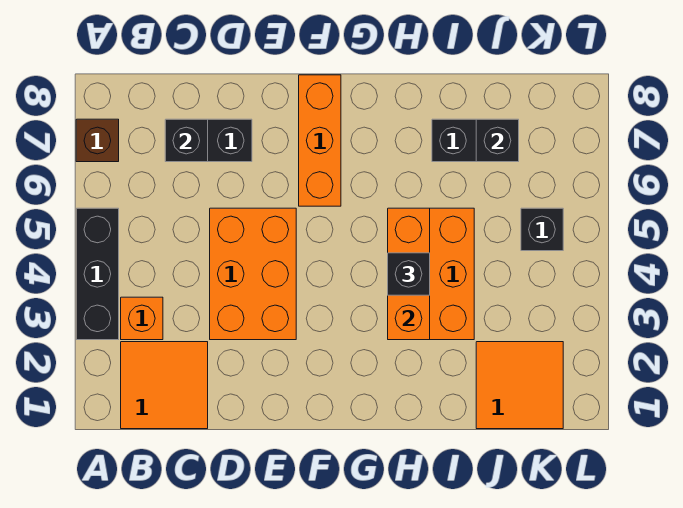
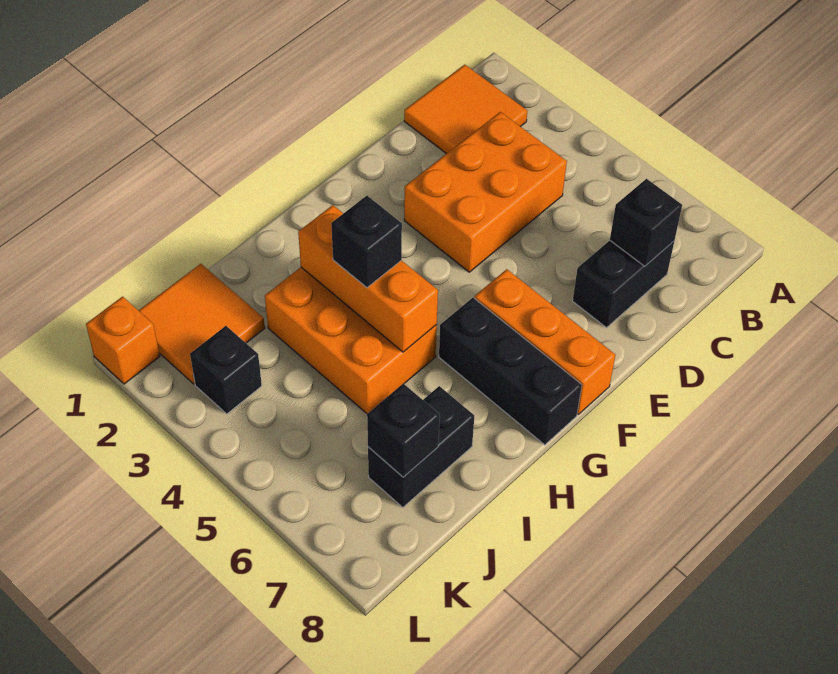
black brick A3:A5 level 1 -> black brick G6:G8 level 1
brown brick A7 level 1 -> none
orange brick B3 level 1 -> orange brick L1 level 1
orange brick D3:E5 level 1 -> orange brick C3:E4 level 1
black brick K5 level 1 -> black brick K3 level 1

